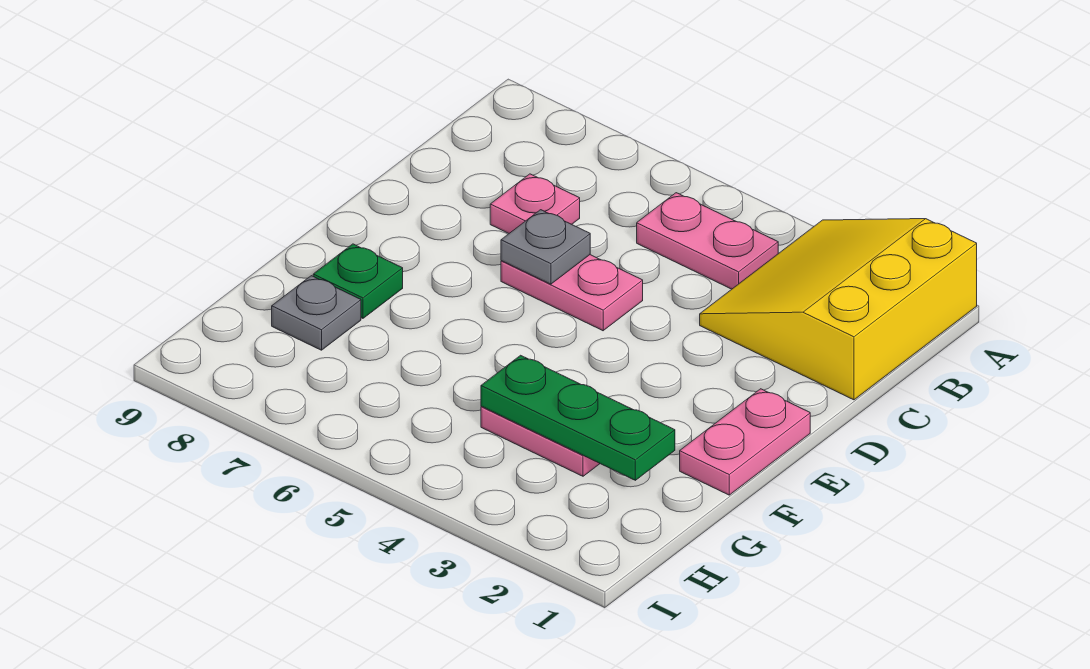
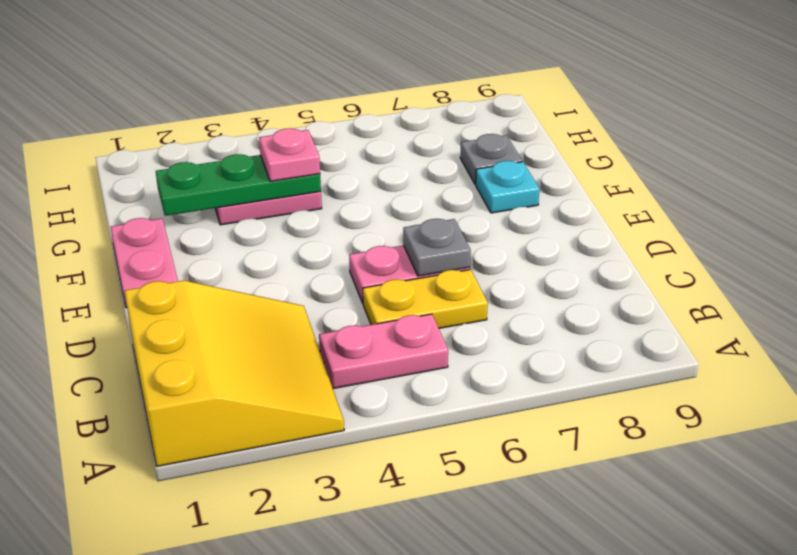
none -> yellow plate C5:C6 level 1
pink plate C7 level 1 -> pink plate G4 level 3
green plate F8 level 1 -> cyan plate F8 level 1

